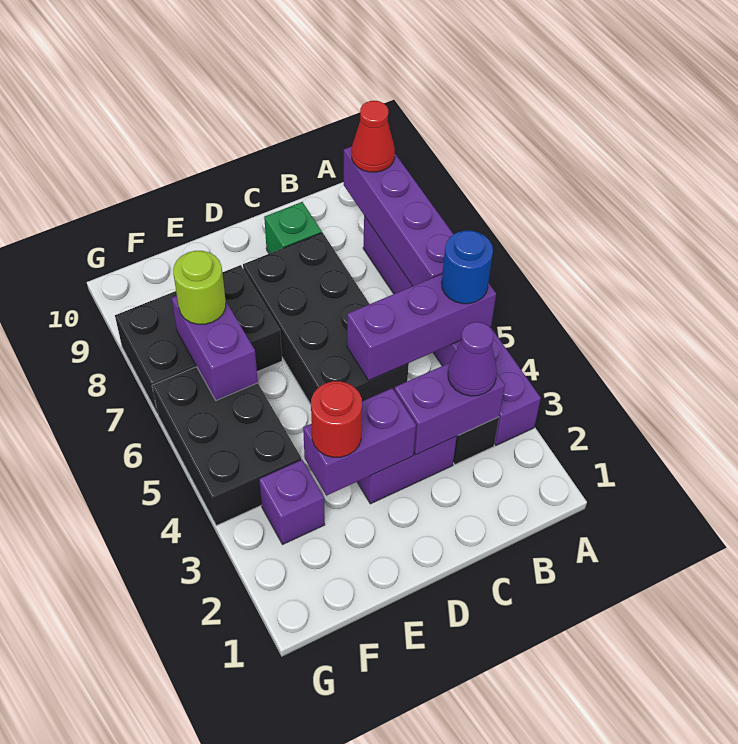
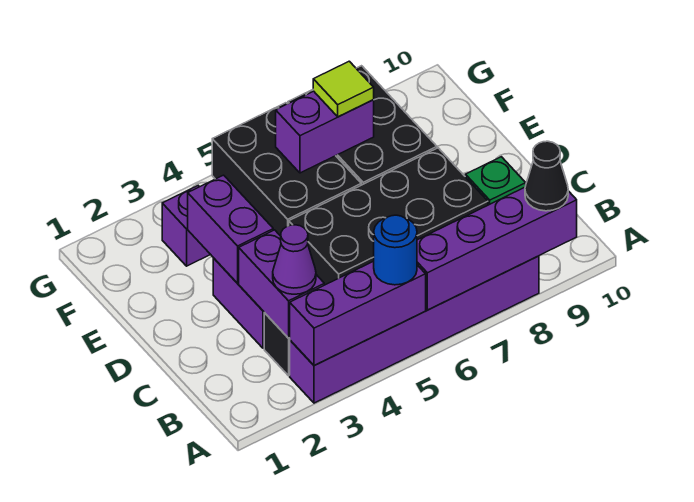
purple brick A5:C5 level 2 -> purple brick A3:A5 level 2
red cone A9 level 3 -> black cone A9 level 3
red round brick E3 level 3 -> none
black brick F4:G6 level 1 -> black brick E5:G6 level 1
lime round brick F7 level 3 -> lime tile F7 level 3

